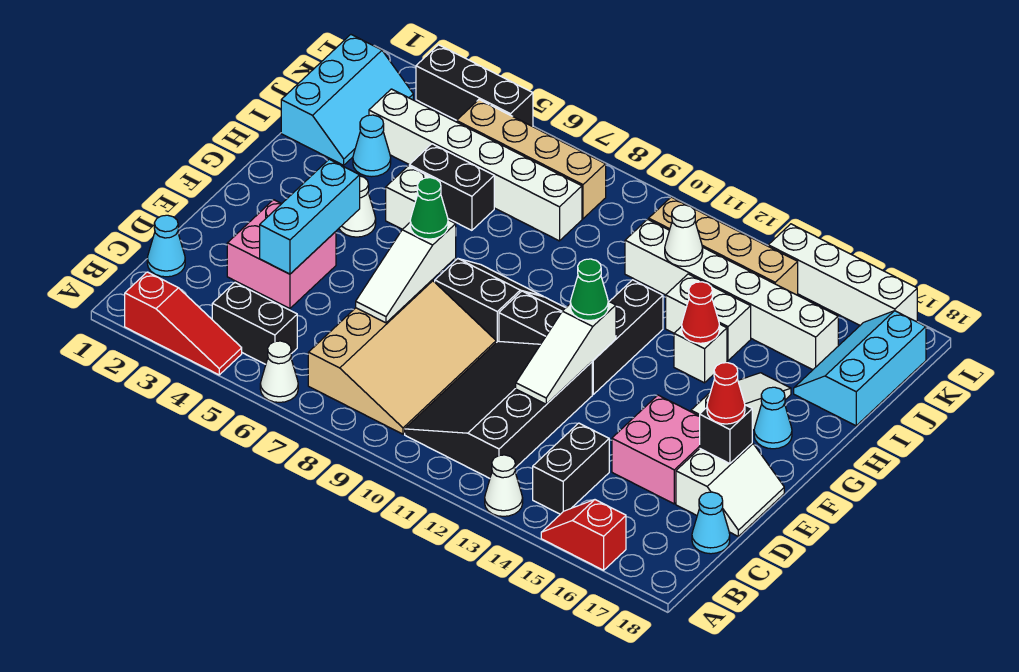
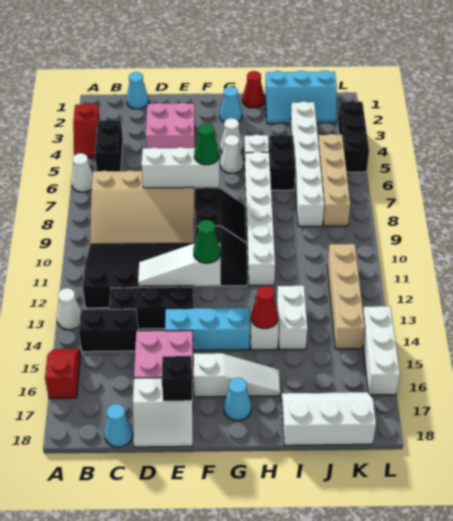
red slope A2:A4 level 1 top 2 -> red slope A3:A4 level 1 top 3
cyan brick D4:F4 level 2 -> cyan brick E14:G14 level 1
white slope D7:F7 level 2 top F -> white brick D7:F7 level 2
red cone E17 level 3 -> red cone H1 level 1
black brick F12:H12 level 1 -> black brick C13:E13 level 1
cyan cone I3 level 1 -> cyan cone G2 level 1
cyan slope I17:K18 level 1 top 18 -> white slope I17:K18 level 1 top 18
white brick J11:J16 level 1 -> white brick H6:H11 level 1
white cone J12 level 2 -> white cone G5 level 1
white brick L14:L17 level 1 -> white brick L14:L16 level 1

